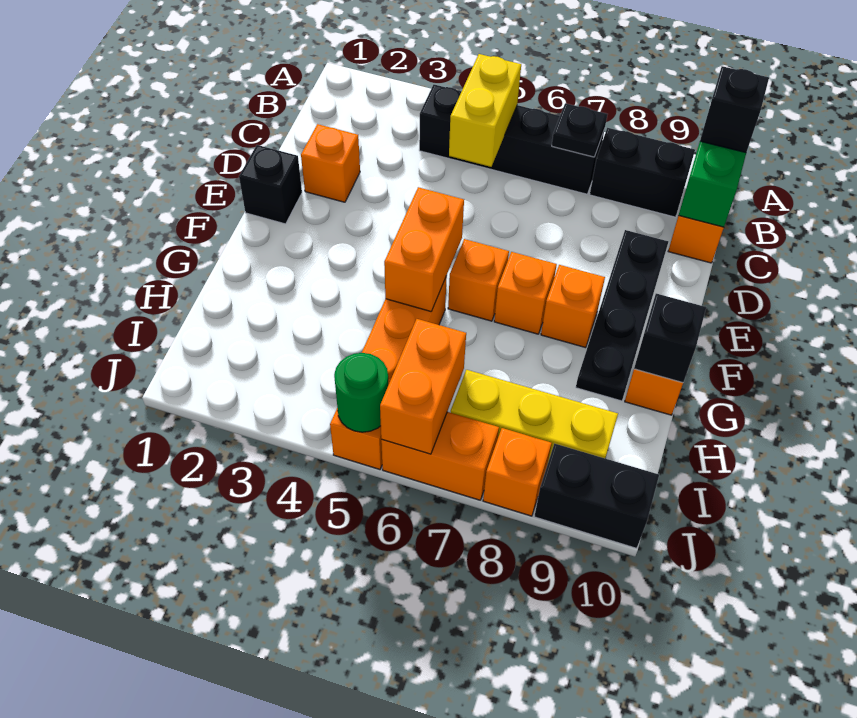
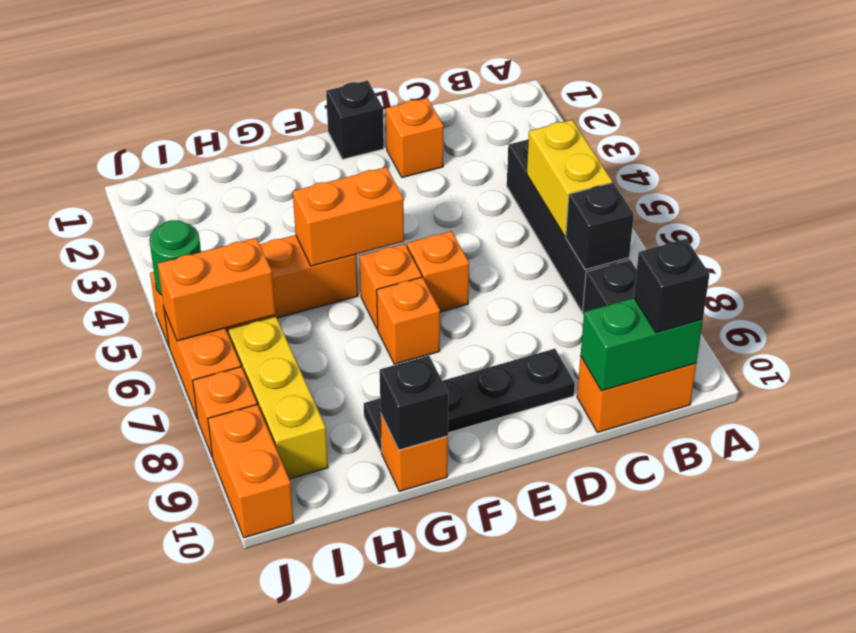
yellow brick B5:C5 level 2 -> yellow brick B5:B6 level 2
black plate B7 level 2 -> black brick B7 level 2
orange brick F8 level 1 -> orange brick E6 level 1
black brick J9:J10 level 1 -> orange brick J9:J10 level 1

